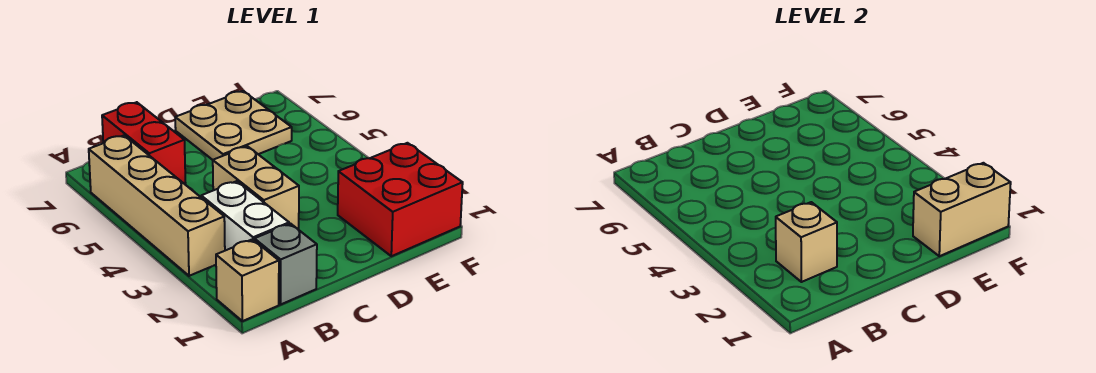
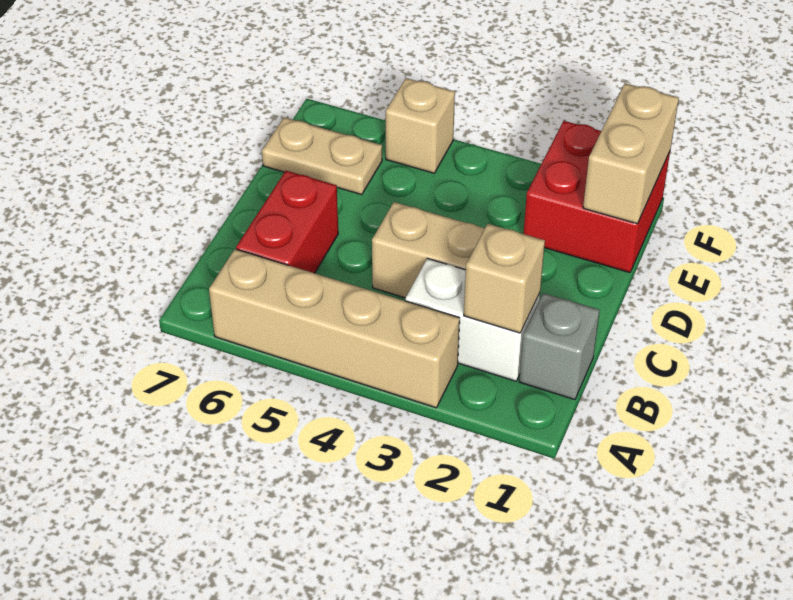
tan brick A1 level 1 -> tan brick F5 level 1
red brick B6:B7 level 1 -> red brick B6:C6 level 1
tan plate D6:E7 level 1 -> tan plate E6:E7 level 1

